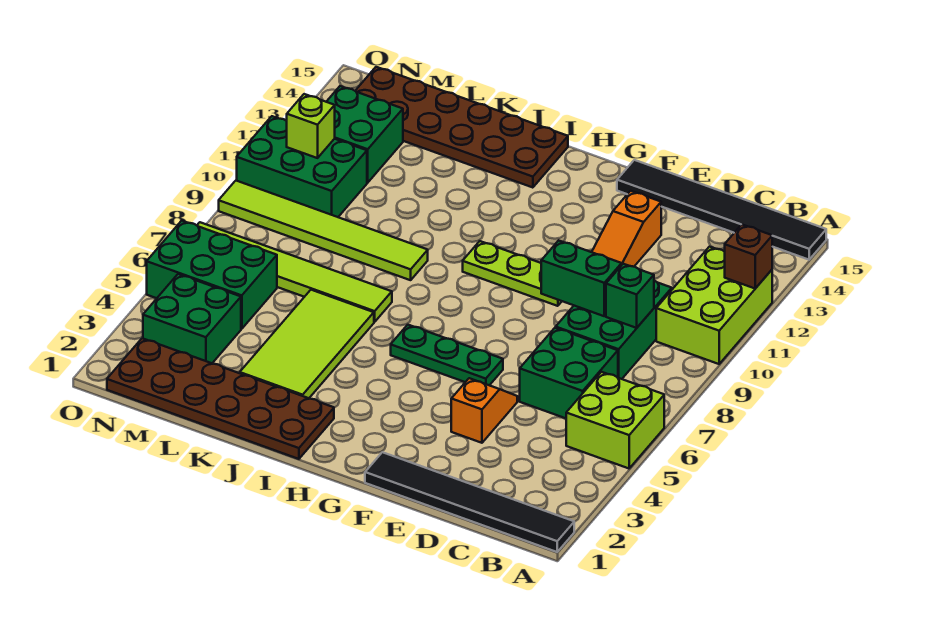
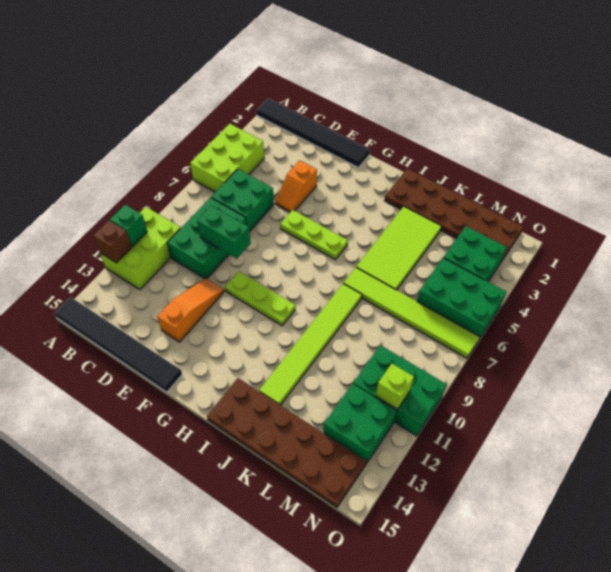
lime brick A5:B6 level 1 -> lime brick A4:B6 level 1
green brick C9 level 2 -> green brick A11 level 2
green plate F6:H6 level 1 -> lime plate F6:H6 level 1
lime tile J9:O9 level 1 -> lime tile J8:J13 level 1

